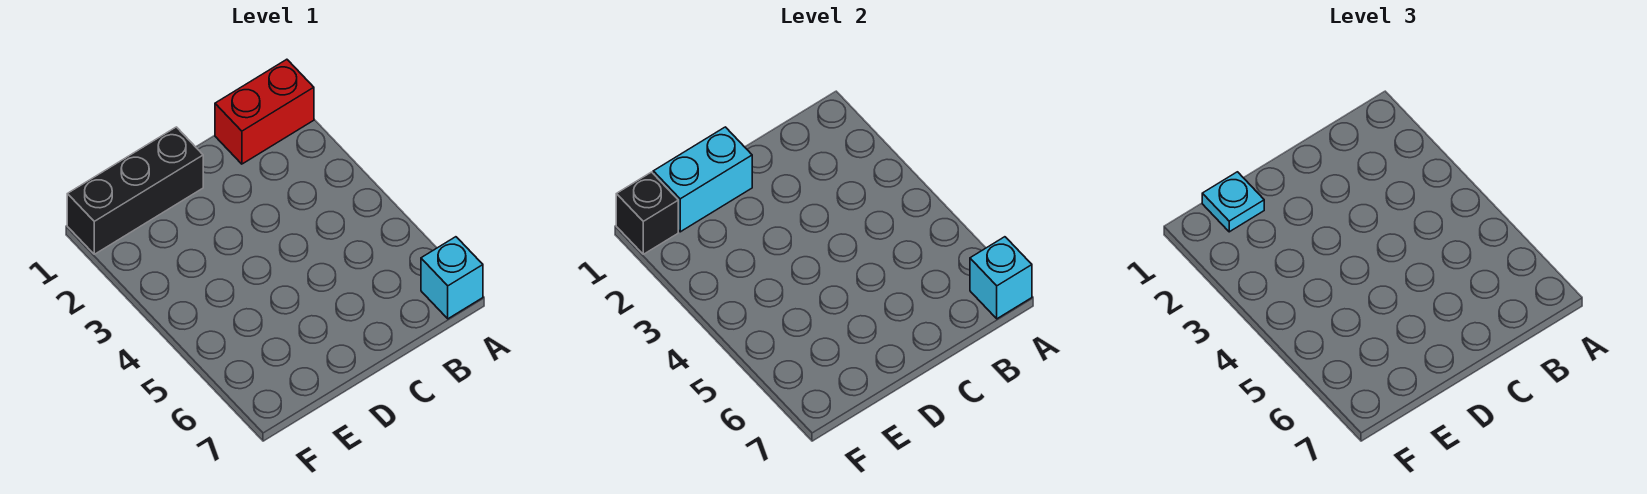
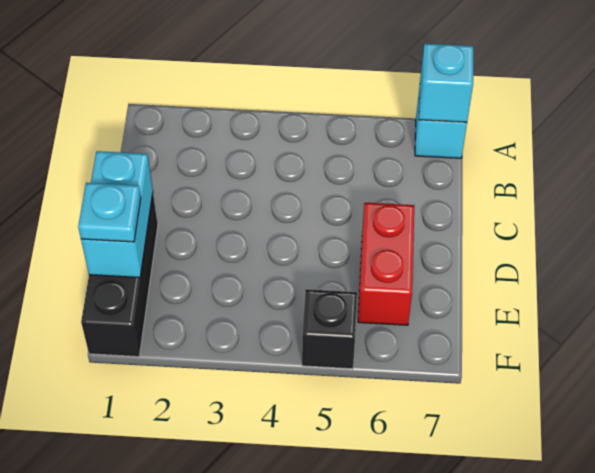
red brick A1:B1 level 1 -> red brick D6:E6 level 1
black brick F1 level 2 -> black brick F5 level 1

